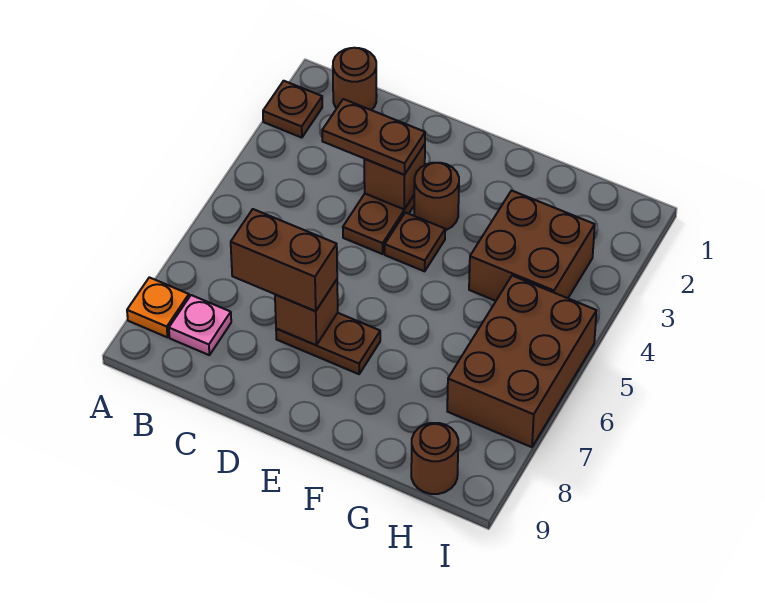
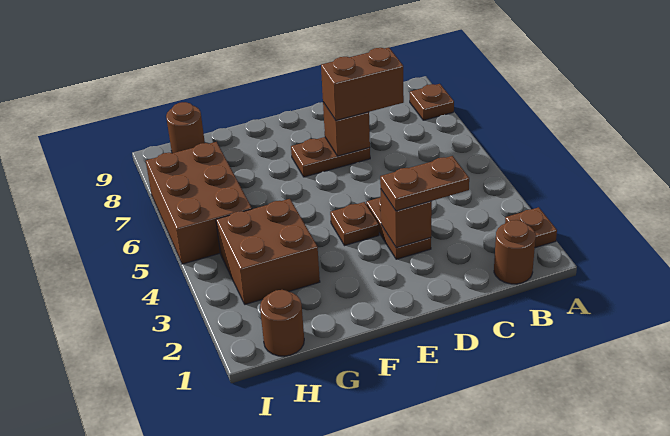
orange plate A8 level 1 -> brown plate A8 level 1
pink plate B8 level 1 -> none
brown round brick E3 level 1 -> brown round brick H1 level 1

